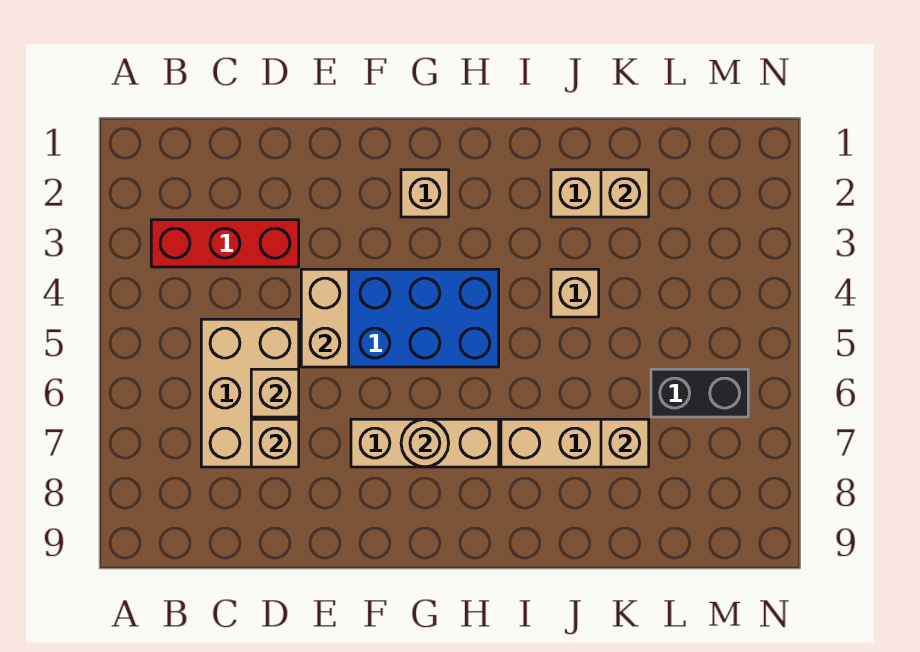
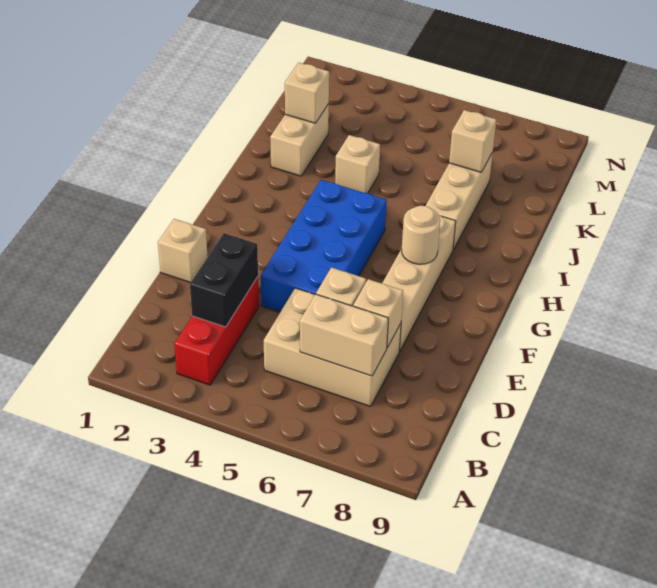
tan brick E4:E5 level 2 -> tan brick C6:C7 level 2
tan brick F7:H7 level 1 -> tan brick E7:H7 level 1
tan brick G2 level 1 -> tan brick E1 level 1
black brick L6:M6 level 1 -> black brick C3:D3 level 2

